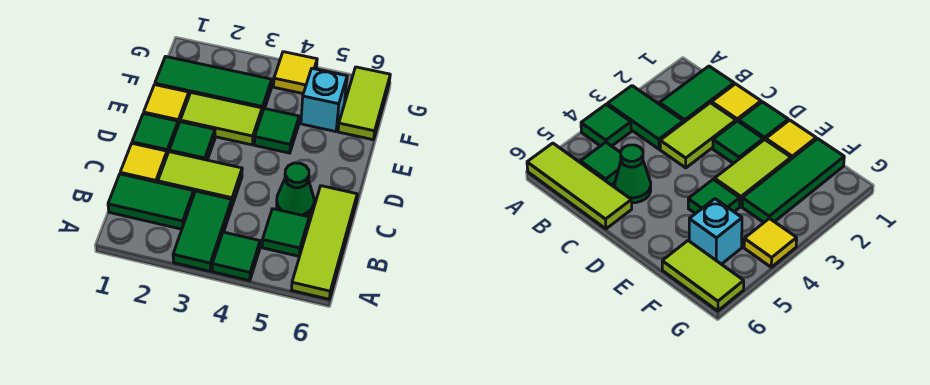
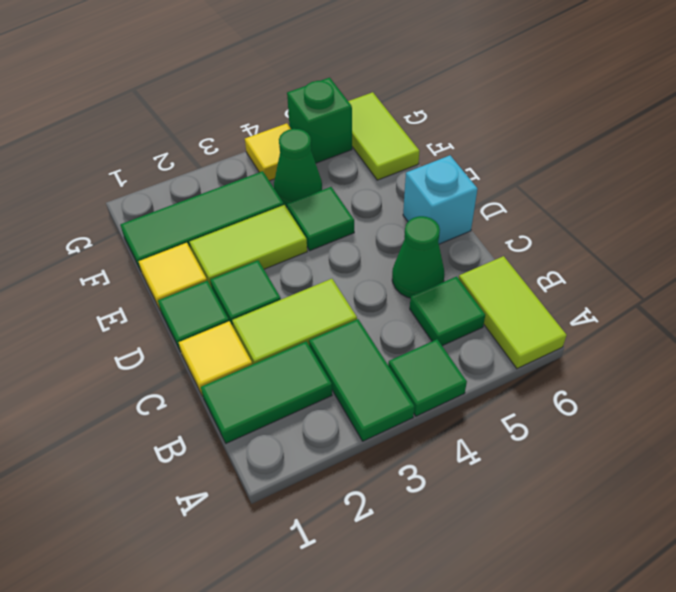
lime tile A6:C6 level 1 -> lime tile A6:B6 level 1
none -> green cone F4 level 1
cyan brick F5 level 1 -> cyan brick D6 level 1
none -> green brick G5 level 1

